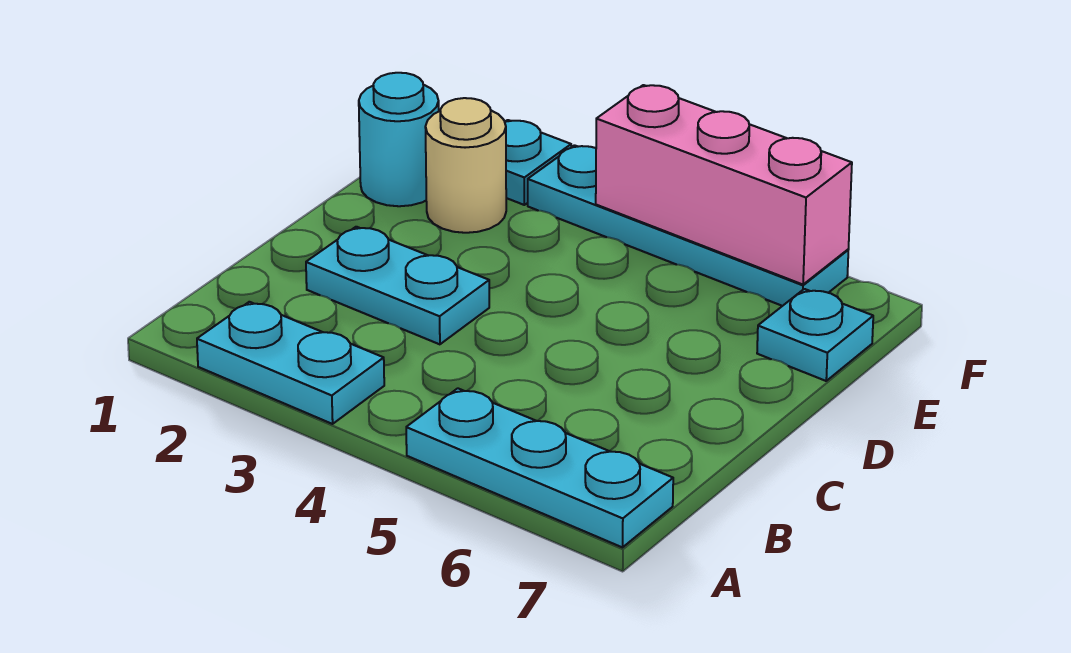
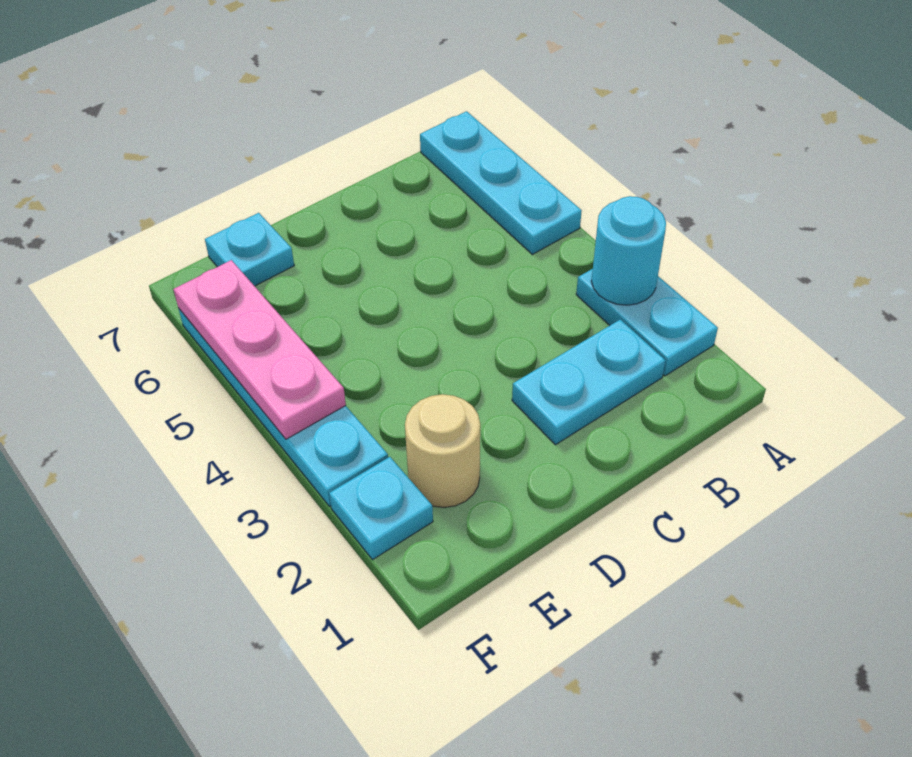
cyan plate C2:C3 level 1 -> cyan plate B2:C2 level 1
cyan round brick E1 level 1 -> cyan round brick A3 level 2
pink brick F4:F6 level 2 -> pink plate F4:F6 level 2

